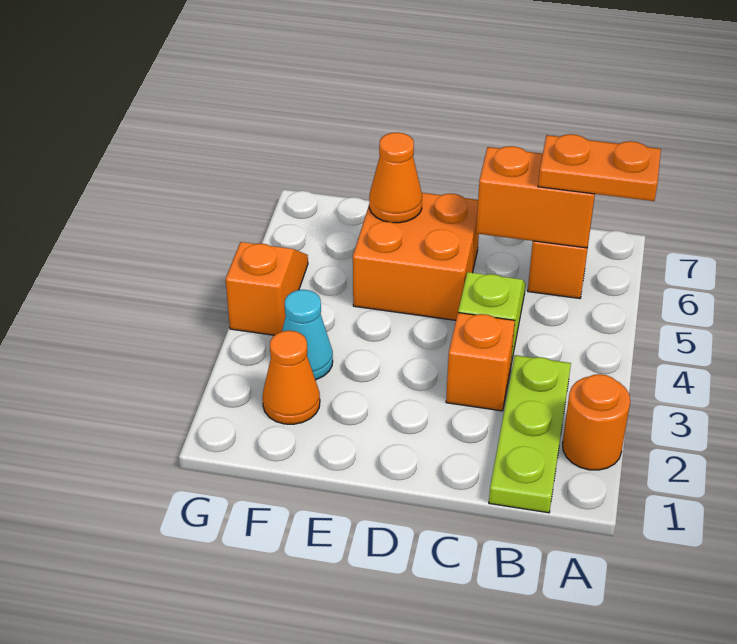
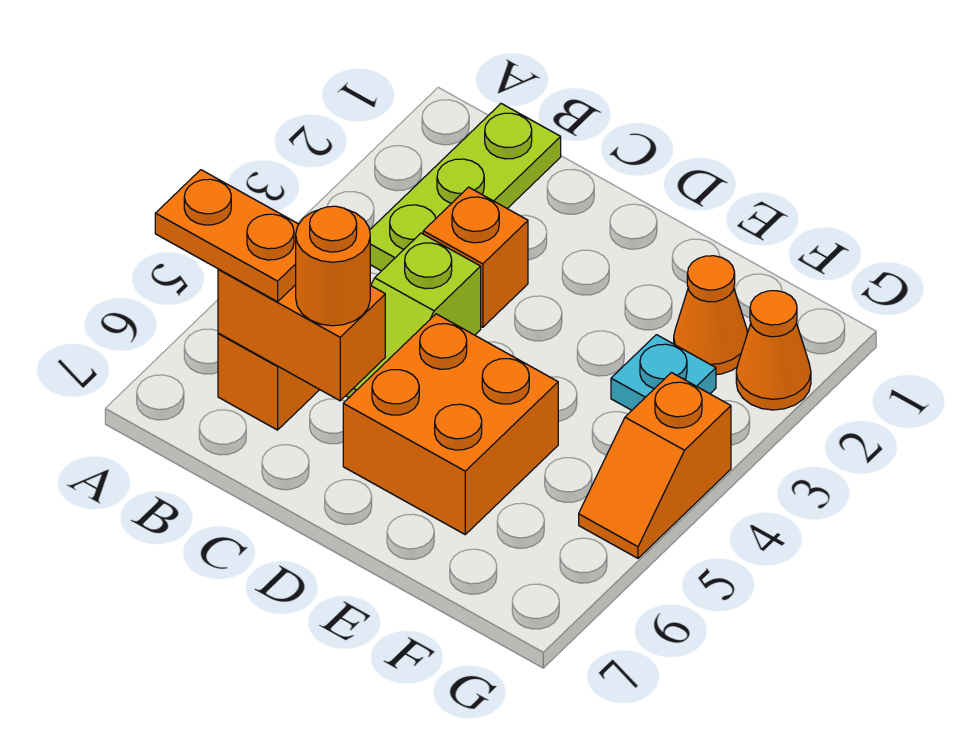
orange round brick A2 level 1 -> orange round brick C6 level 3
orange cone E6 level 2 -> orange cone G2 level 1
cyan cone F3 level 1 -> cyan plate F3 level 1

